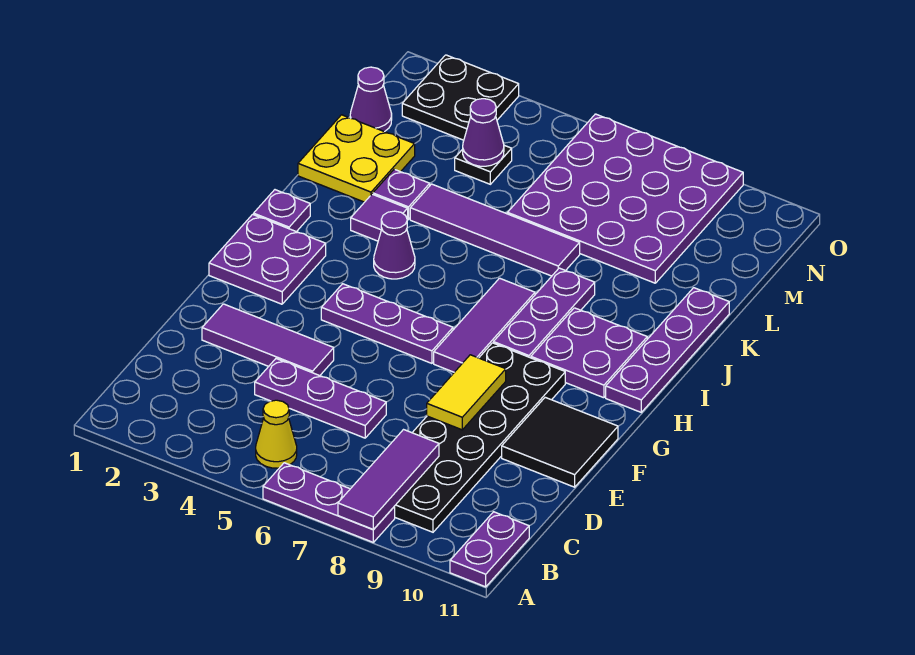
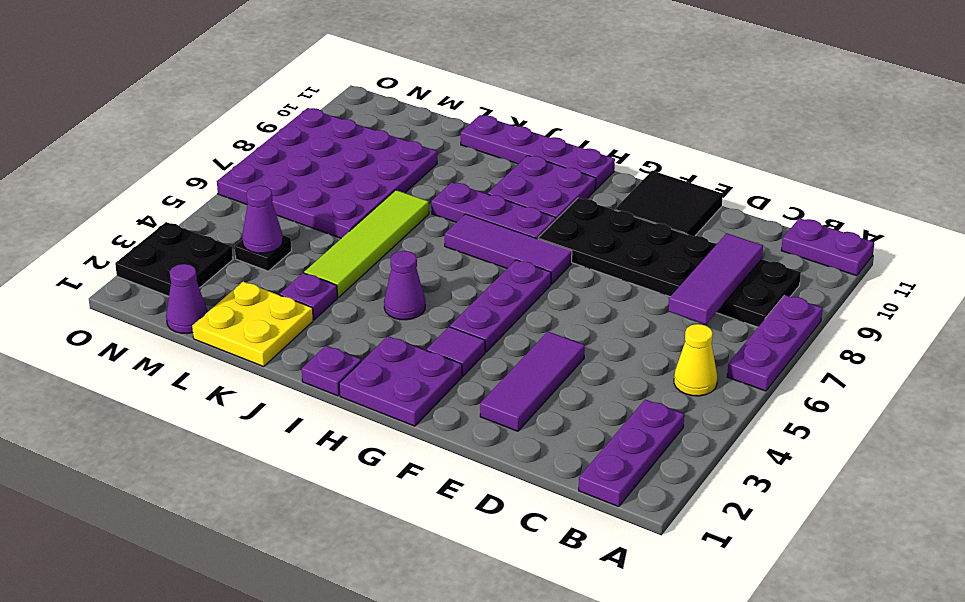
purple tile A8:C8 level 2 -> purple tile C7:C9 level 2
purple plate D4:D6 level 1 -> purple plate B1:B3 level 1
yellow tile E8:F8 level 2 -> none
purple tile J3 level 1 -> purple tile G3 level 1
purple tile K4:K7 level 1 -> lime tile K4:K7 level 1

